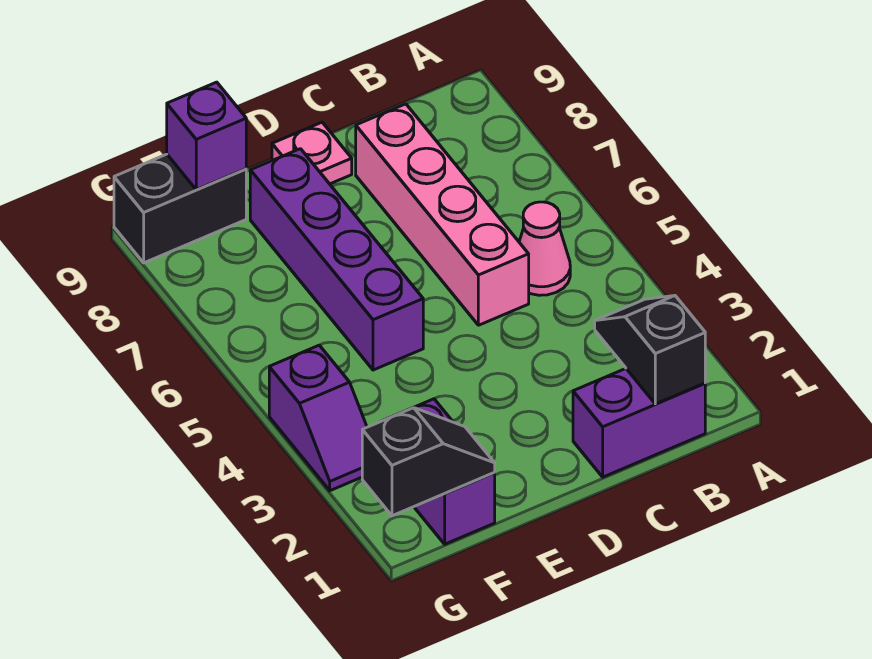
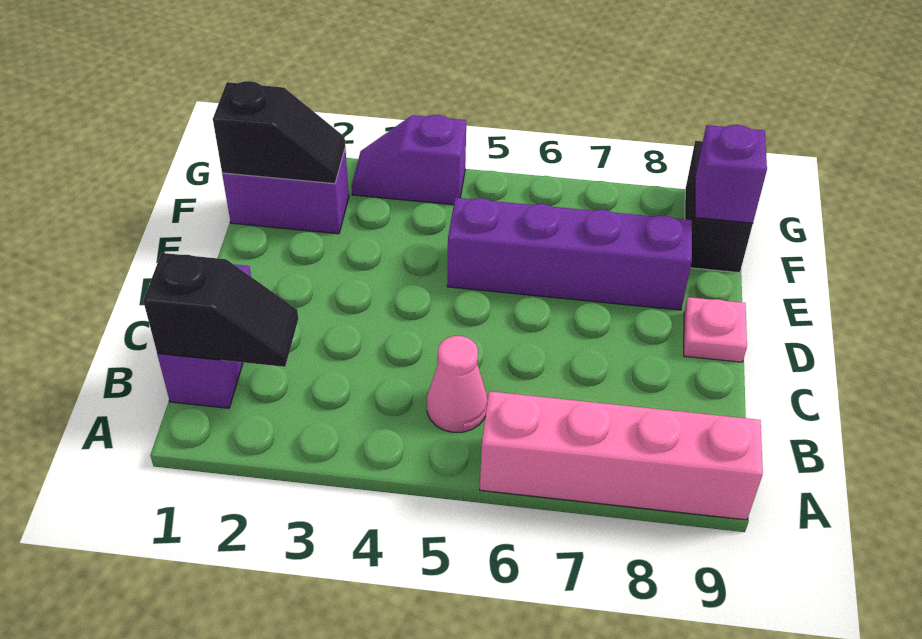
pink brick C5:C8 level 1 -> pink brick A6:A9 level 1
black slope F1:G1 level 2 top G -> black slope F1:F2 level 2 top 1

